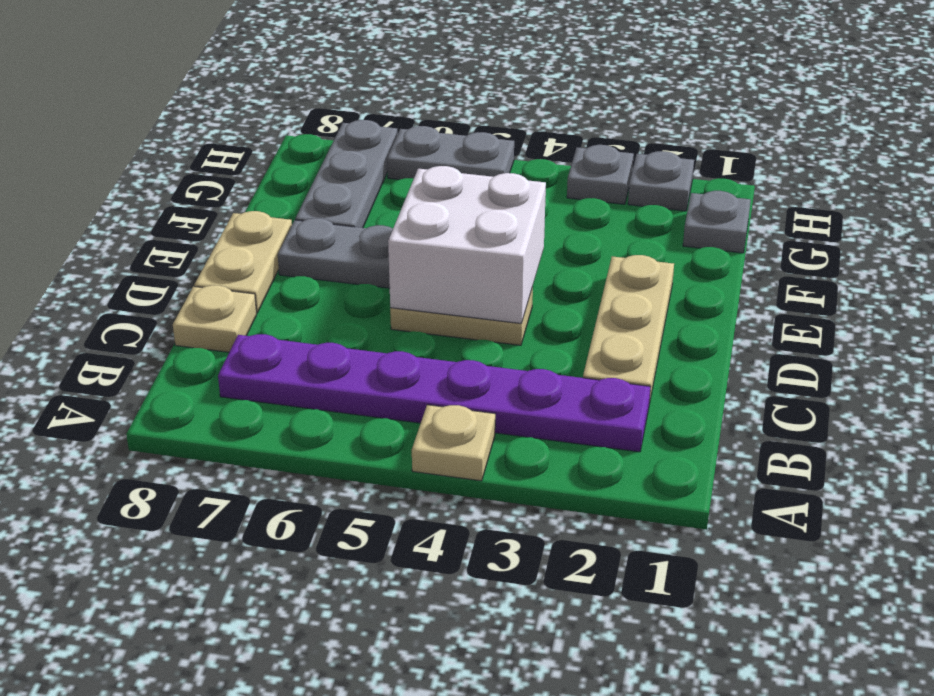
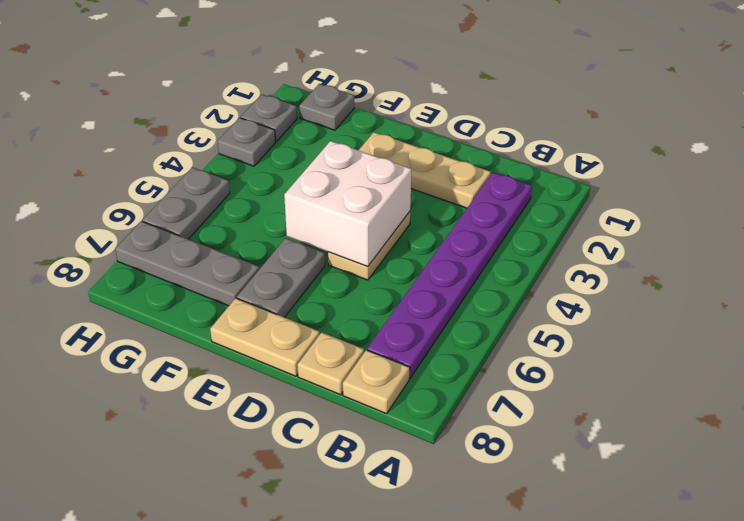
tan plate A4 level 1 -> tan plate B8 level 1

